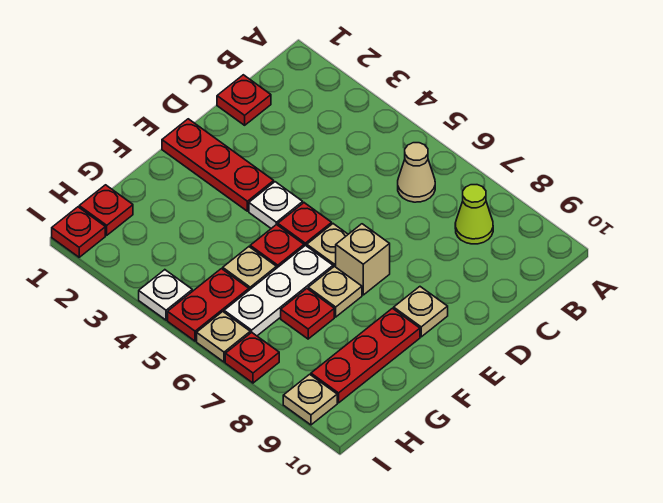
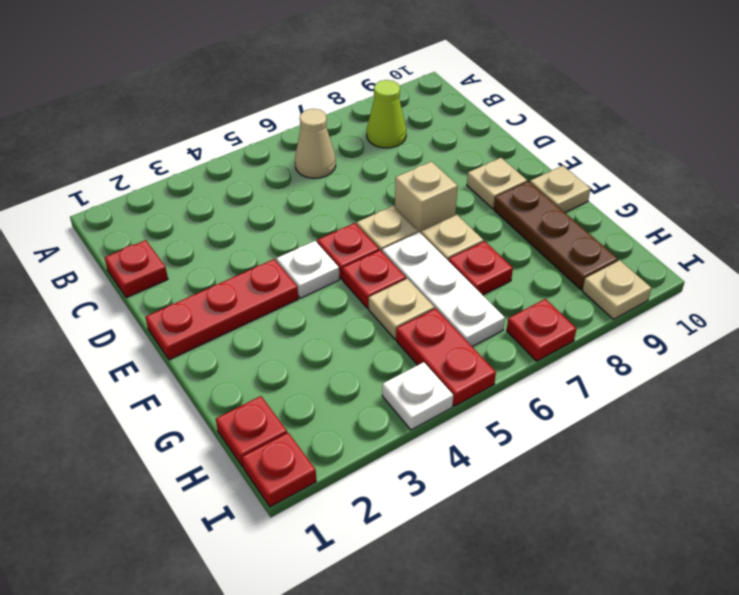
red plate F9:H9 level 1 -> brown plate F9:H9 level 1
tan plate I6 level 1 -> tan plate F10 level 1

